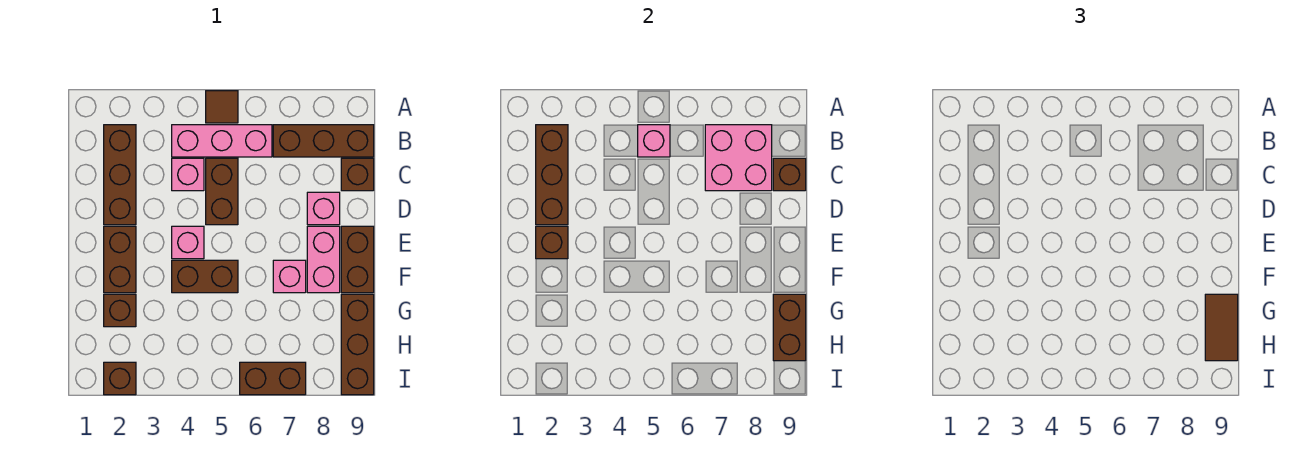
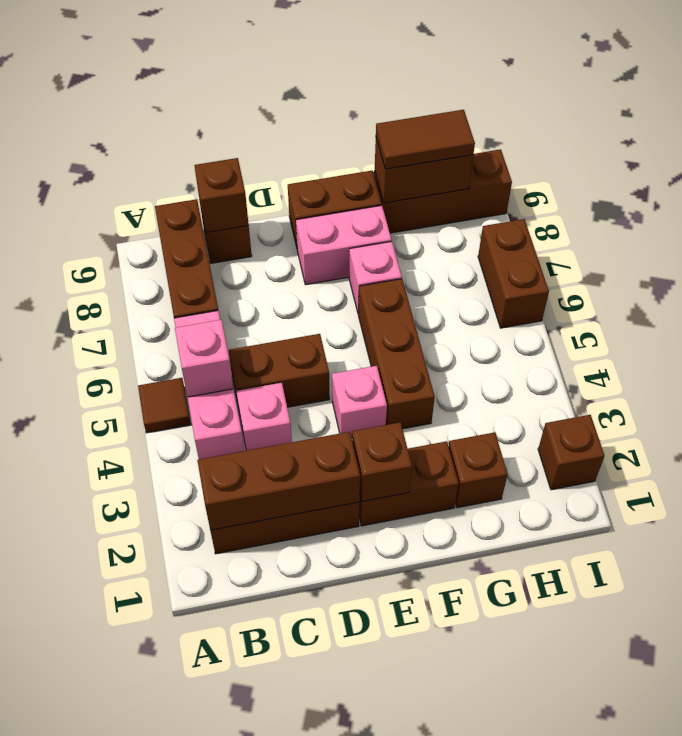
pink brick B7:C8 level 2 -> none
pink brick D8 level 1 -> none
brown brick F4:F5 level 1 -> brown brick F4:F6 level 1

